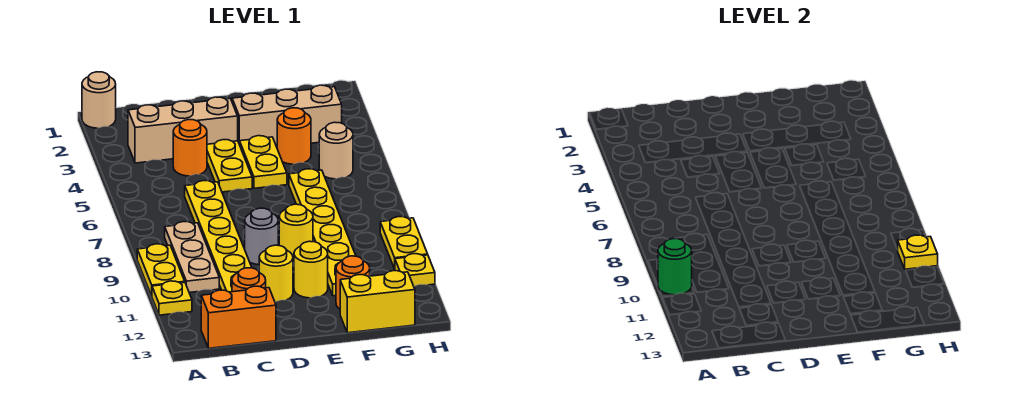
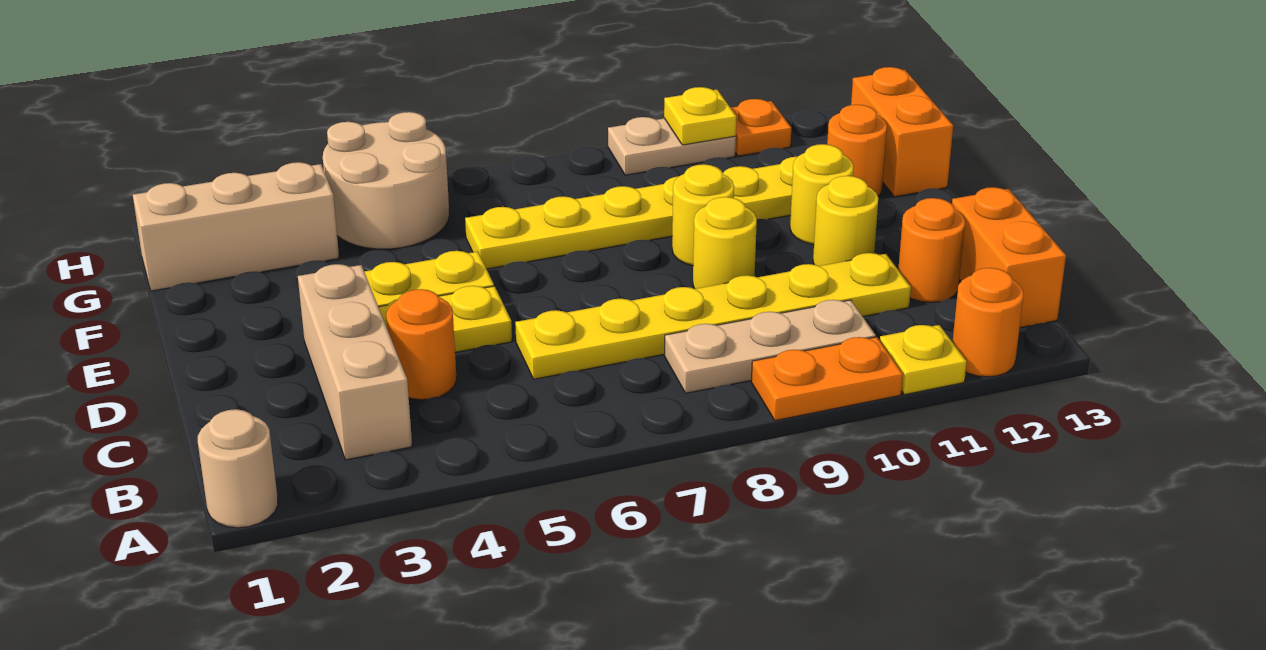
yellow plate A9:A10 level 1 -> orange plate A9:A10 level 1
green round brick A10 level 2 -> none
grey round brick D9 level 1 -> yellow round brick D9 level 1
tan brick E3:G3 level 1 -> tan brick G1:G3 level 1
orange round brick F4 level 1 -> orange round brick A12 level 1
yellow brick F13:G13 level 1 -> orange brick F13:G13 level 1
tan round brick G5 level 1 -> tan round brick G4:H5 level 1
yellow plate H9:H10 level 1 -> tan plate H9:H10 level 1
yellow plate H11 level 1 -> orange plate H11 level 1

